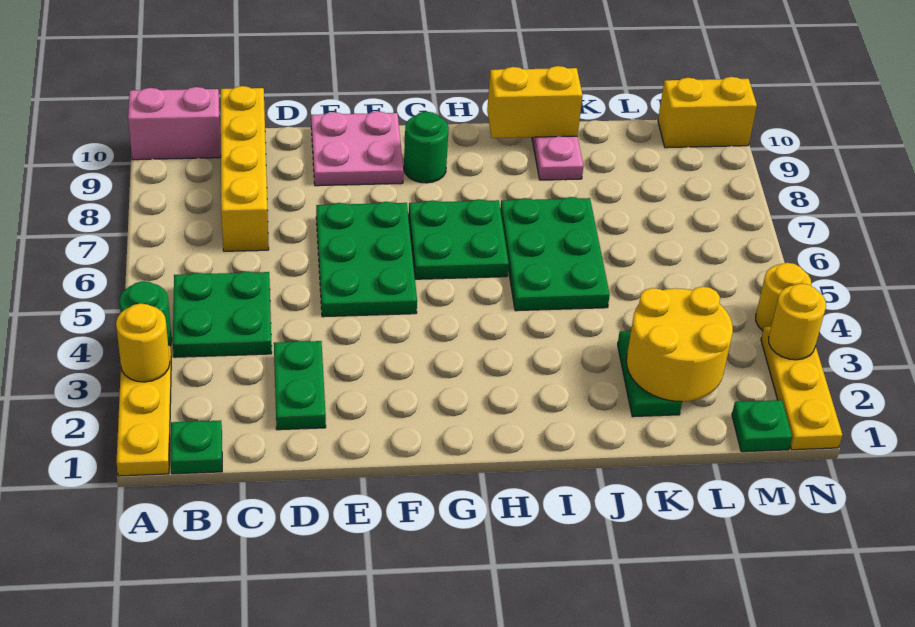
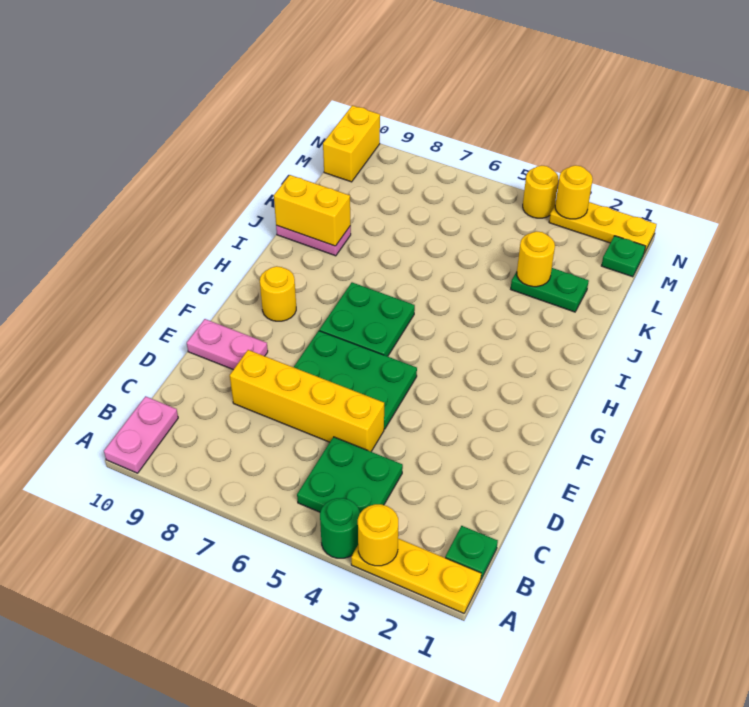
pink brick A10:B10 level 1 -> pink plate A10:B10 level 1
yellow brick C7:C10 level 1 -> yellow brick D5:D8 level 1
green plate D2:D3 level 1 -> none
pink plate E9:F10 level 1 -> pink plate E9:E10 level 1
green round brick G9 level 1 -> yellow round brick G9 level 1
green plate I5:J7 level 1 -> none
yellow brick I10:J10 level 2 -> yellow brick J9:J10 level 2
yellow round brick K2:L3 level 2 -> yellow round brick K3 level 2

